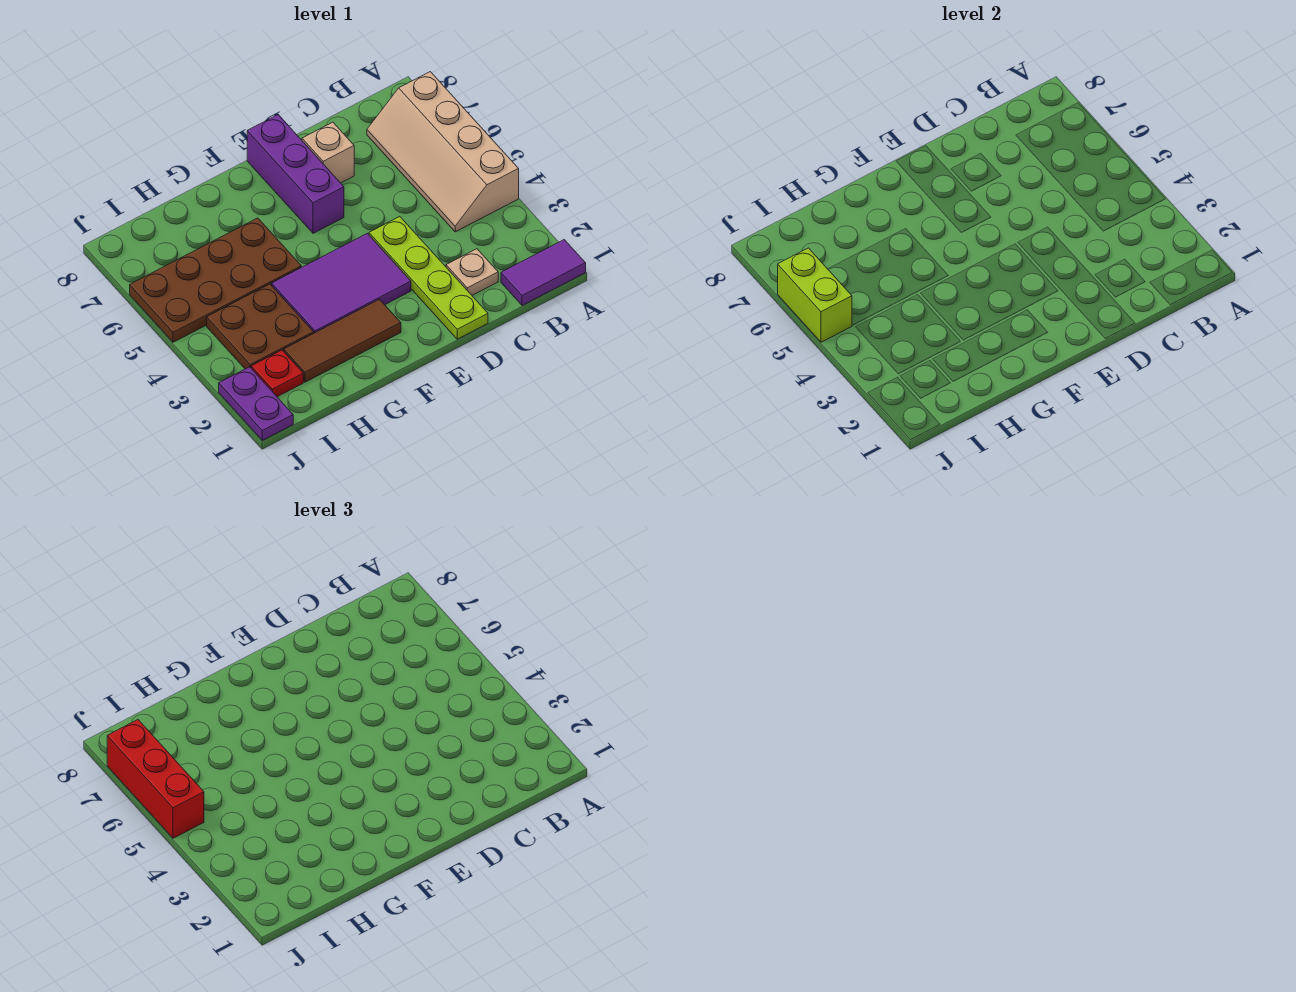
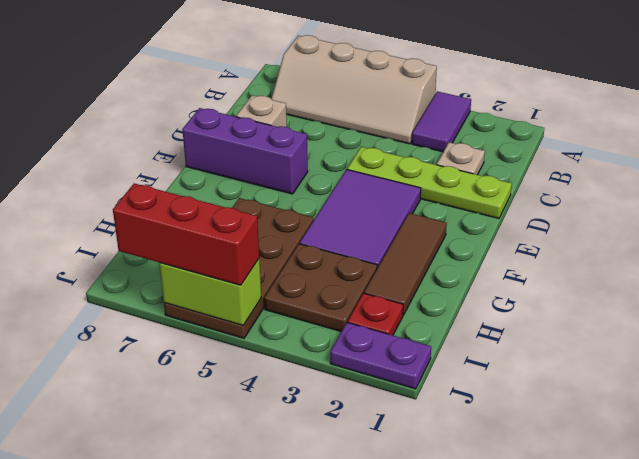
purple tile A1:B1 level 1 -> purple tile A3:B3 level 1

